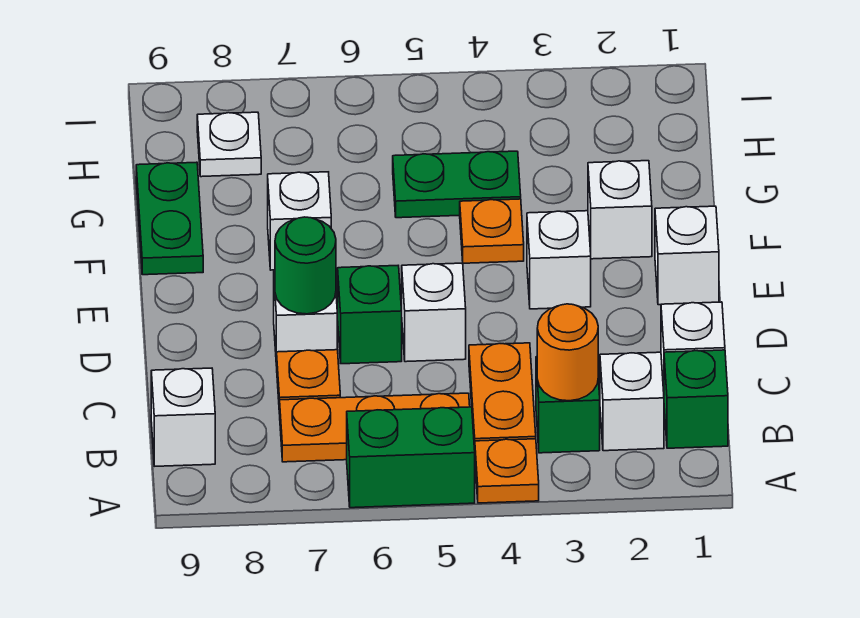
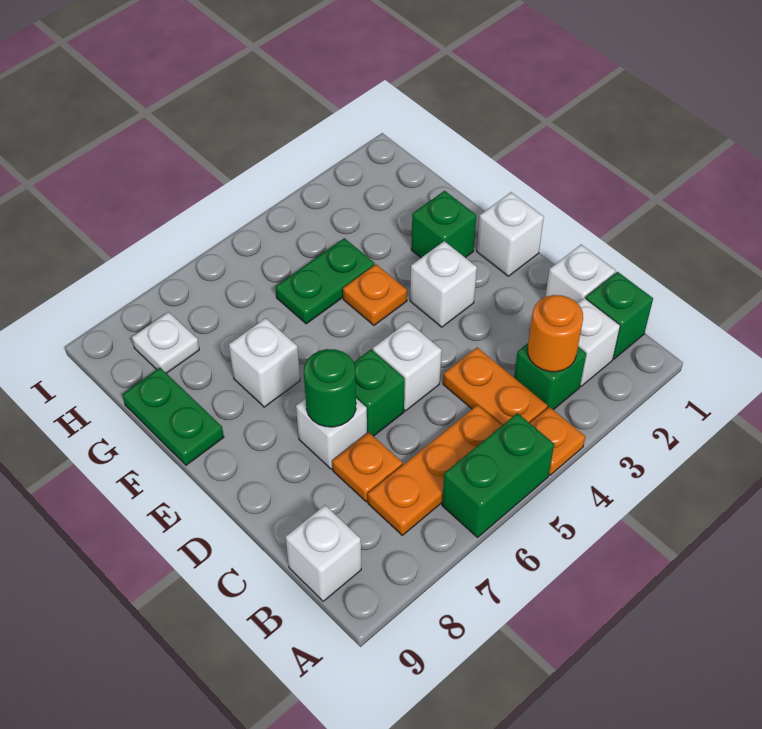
white brick F2 level 1 -> green brick F2 level 1

